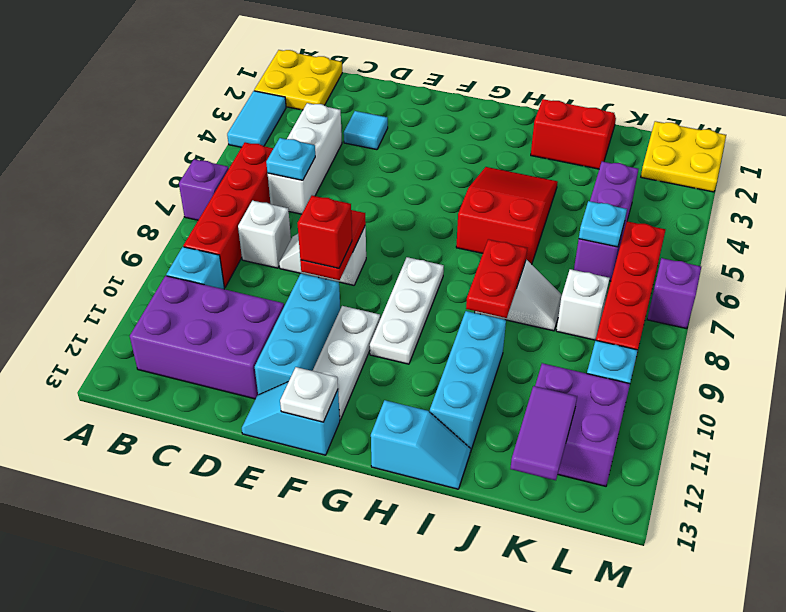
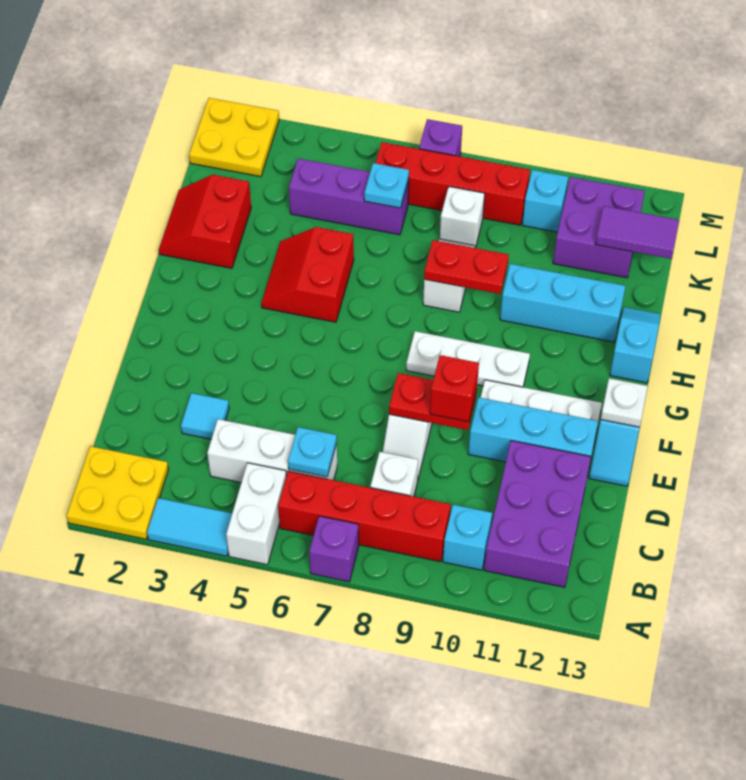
none -> white brick A5:B5 level 1
red slope H4:I6 level 1 top 6 -> red slope H4:I5 level 1 top 5

